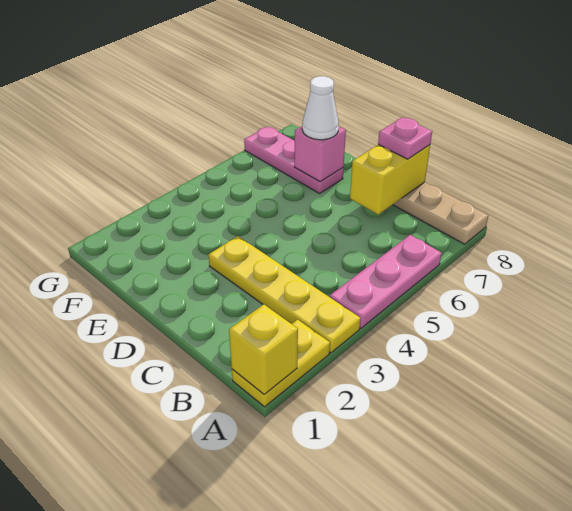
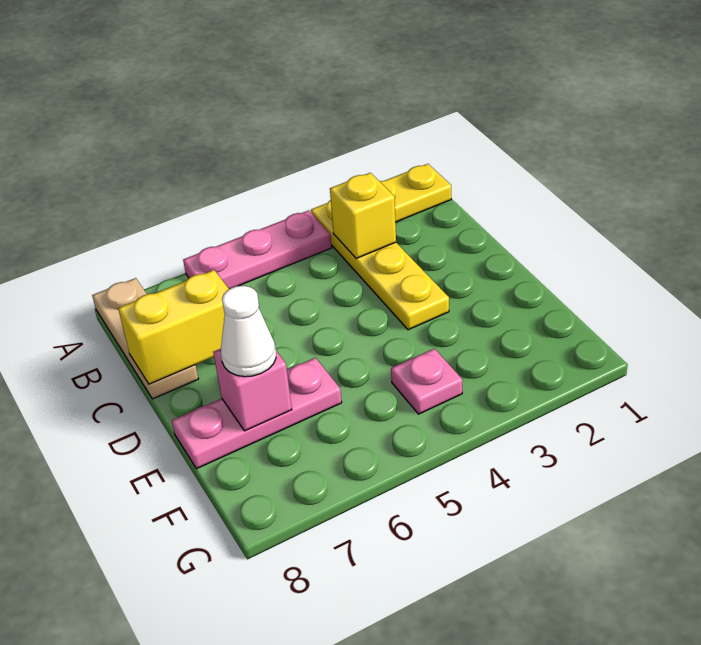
yellow brick A1 level 2 -> yellow brick B3 level 2
pink plate C8 level 3 -> pink plate F4 level 1
pink plate E7:G7 level 1 -> pink plate E6:E8 level 1

